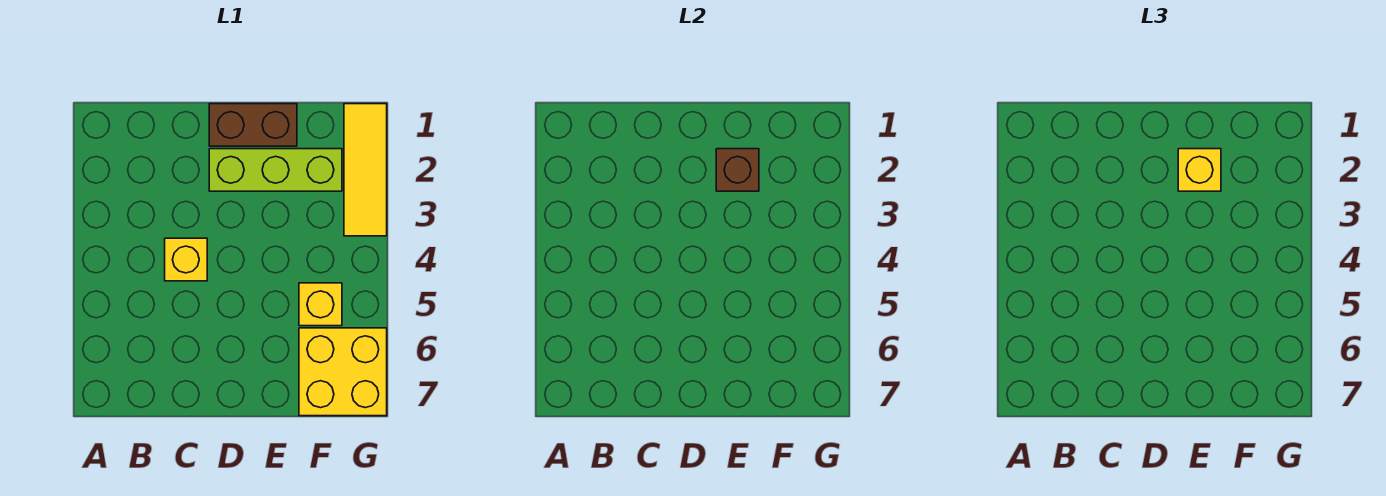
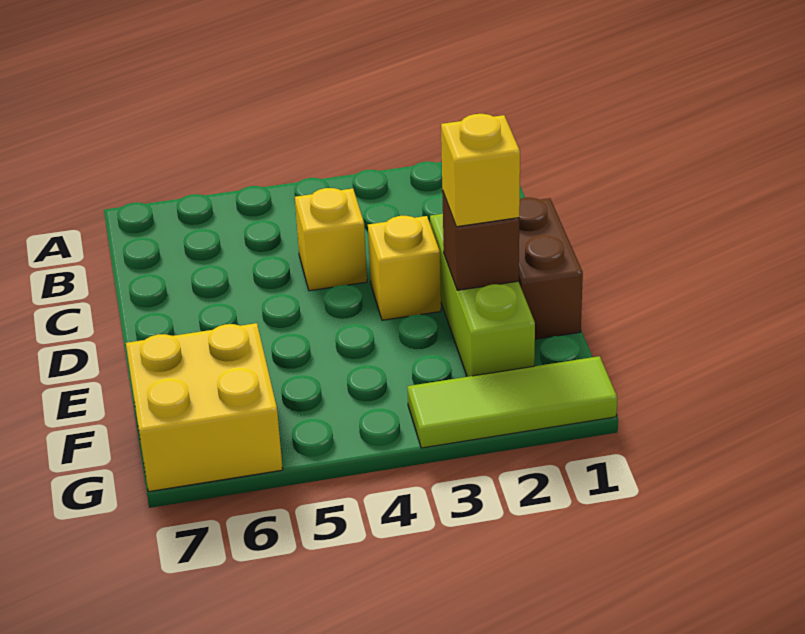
yellow brick F5 level 1 -> yellow brick D3 level 1
yellow tile G1:G3 level 1 -> lime tile G1:G3 level 1

